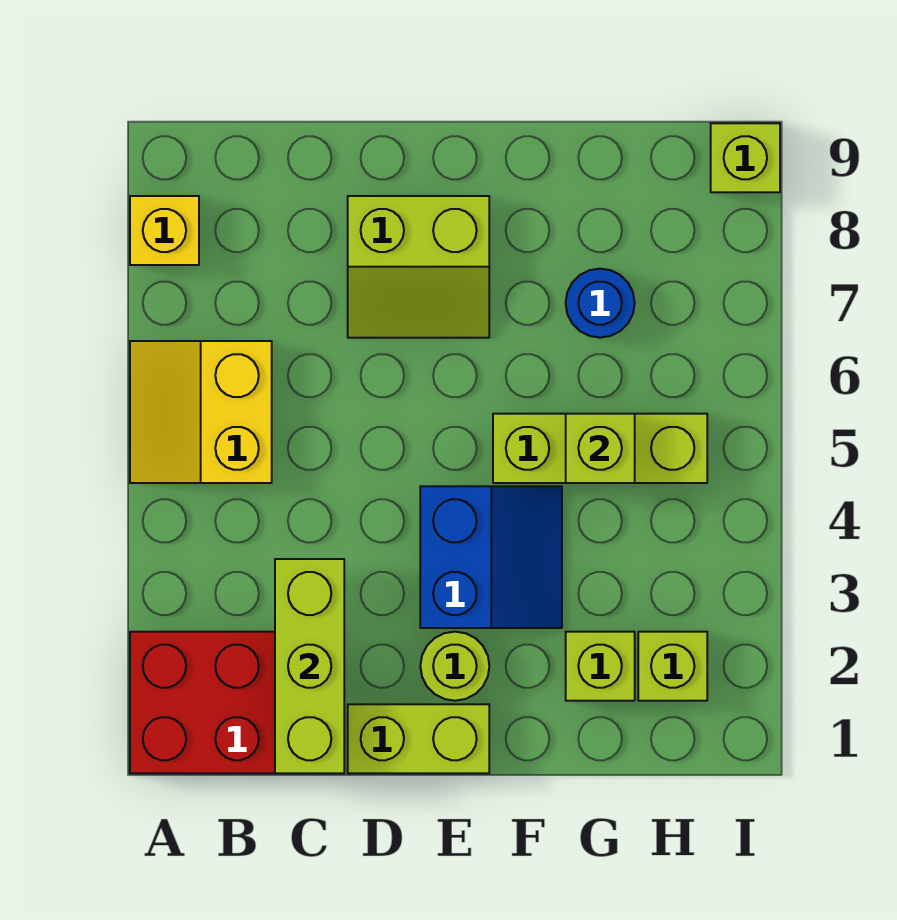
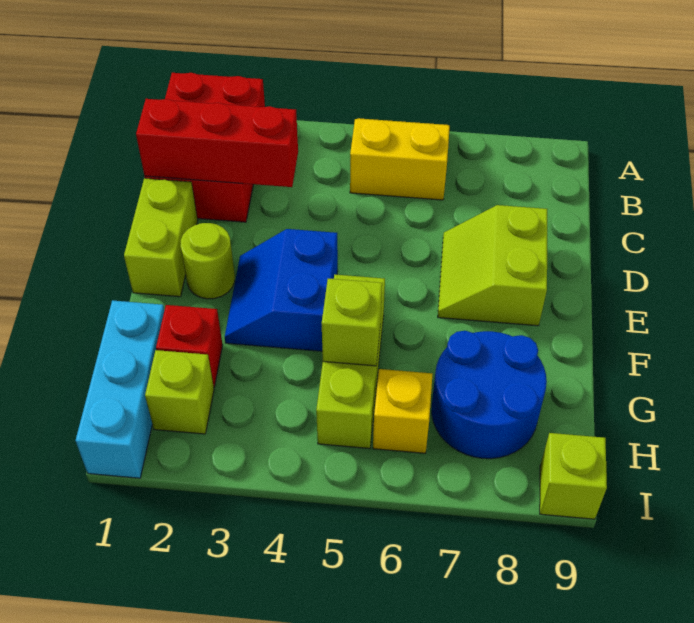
yellow brick A8 level 1 -> yellow brick H6 level 1
lime brick C1:C3 level 2 -> red brick C1:C3 level 2
blue slope E3:F4 level 1 top E -> blue slope E3:F4 level 1 top 4
none -> cyan brick G1:I1 level 1
lime brick G2 level 1 -> red brick G2 level 1
blue round brick G7 level 1 -> blue round brick G7:H8 level 1

